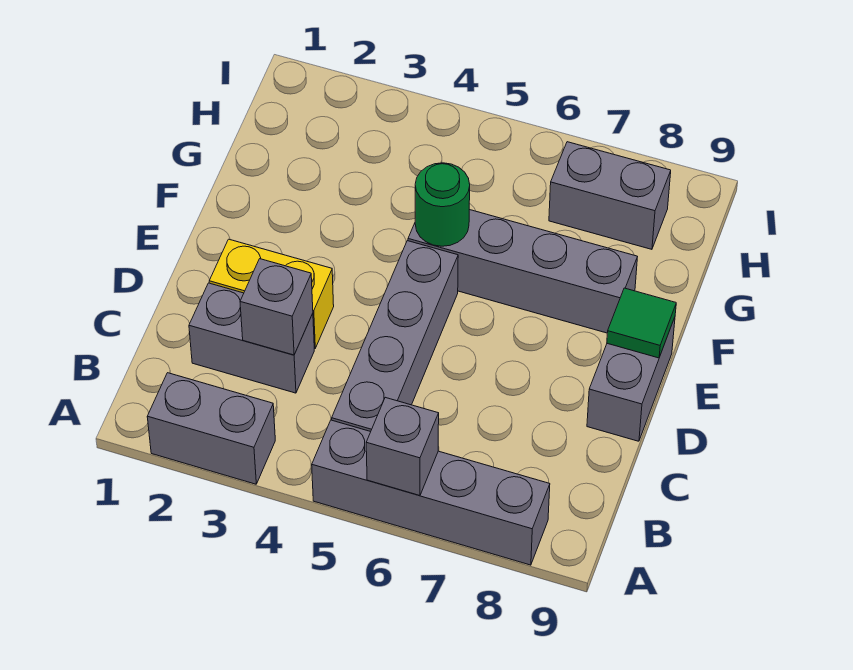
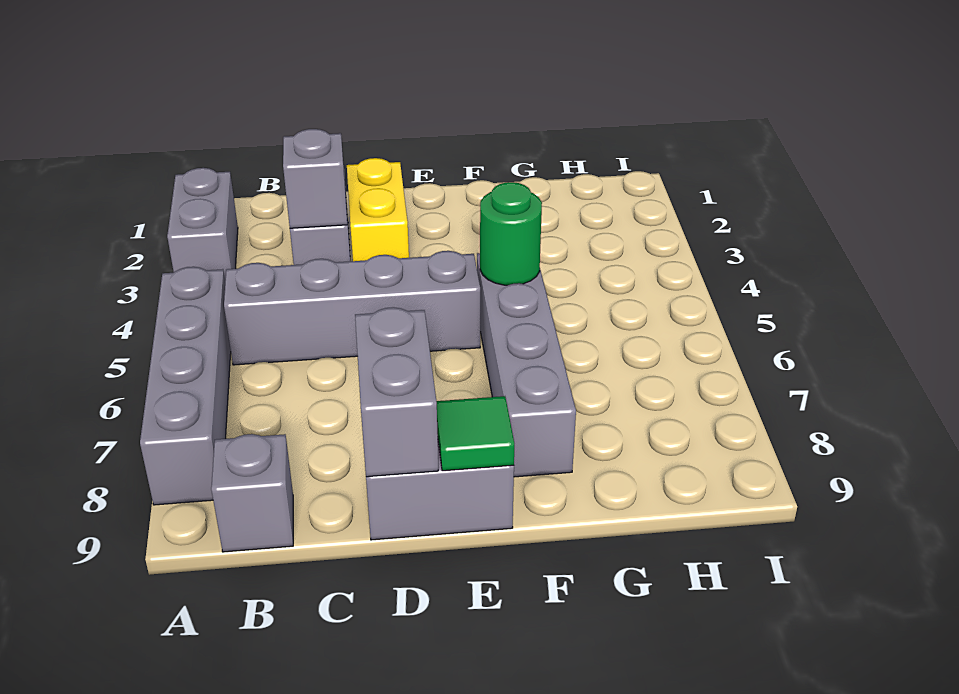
grey brick A6 level 2 -> grey brick B9 level 1
grey brick H7:H8 level 1 -> grey brick D8:D9 level 2

